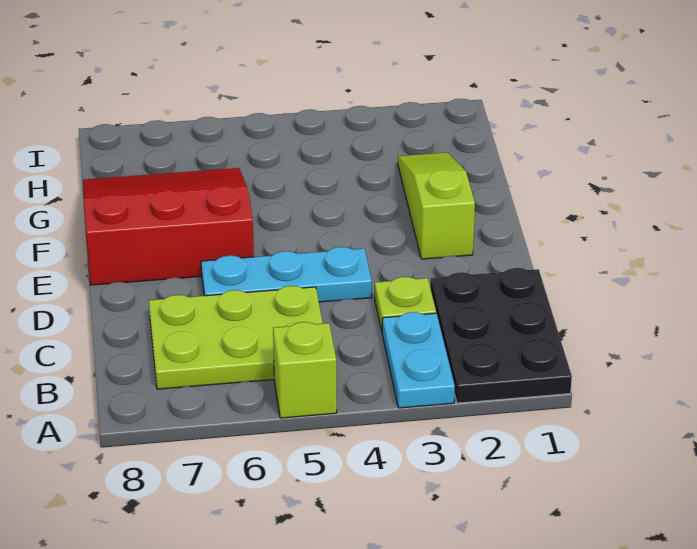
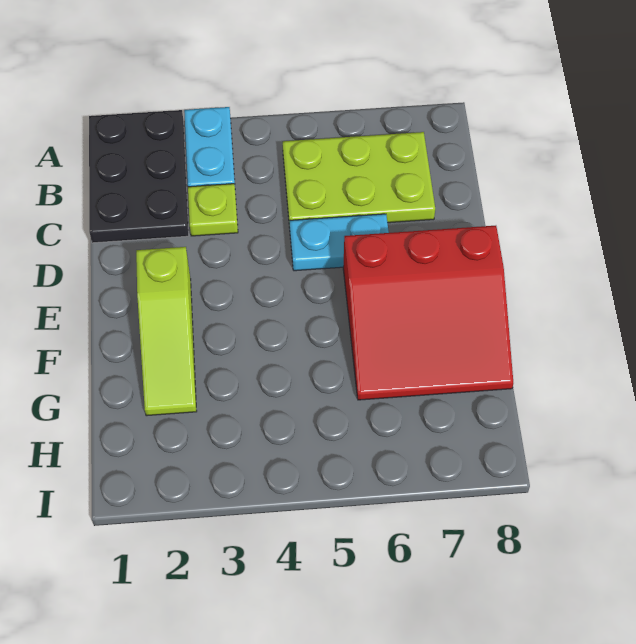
lime brick A5 level 1 -> none
cyan plate D4:D6 level 1 -> cyan plate D5:D6 level 1

